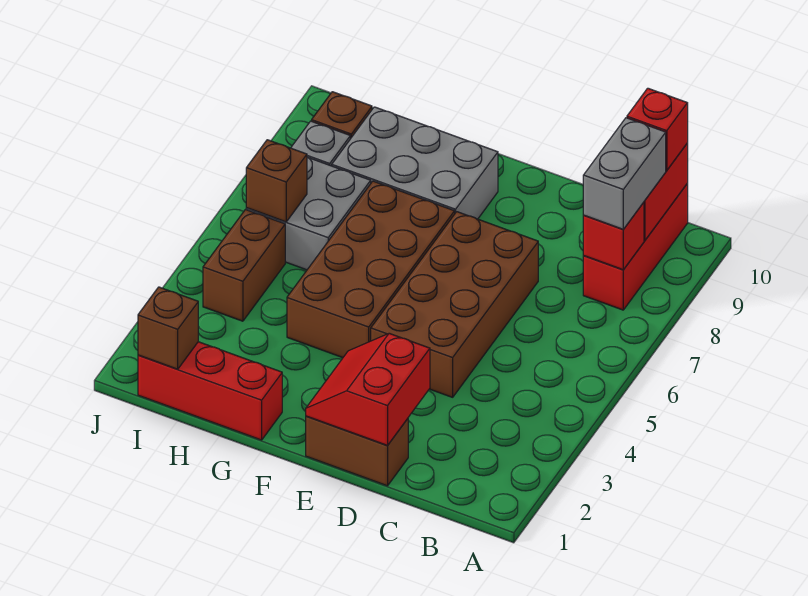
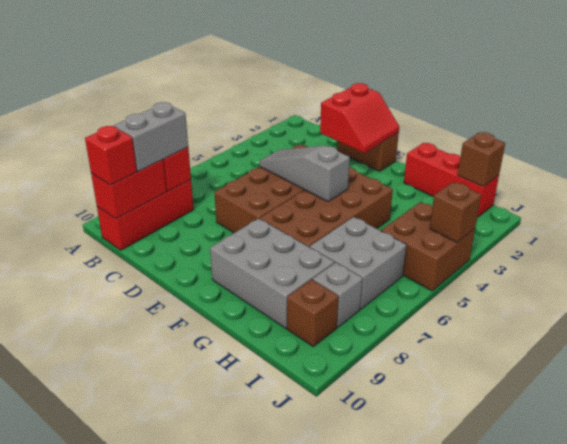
none -> grey slope D5:F5 level 2 top F
brown brick I4:I5 level 1 -> brown brick I4:J5 level 1
brown brick I6 level 2 -> brown brick J4 level 2

